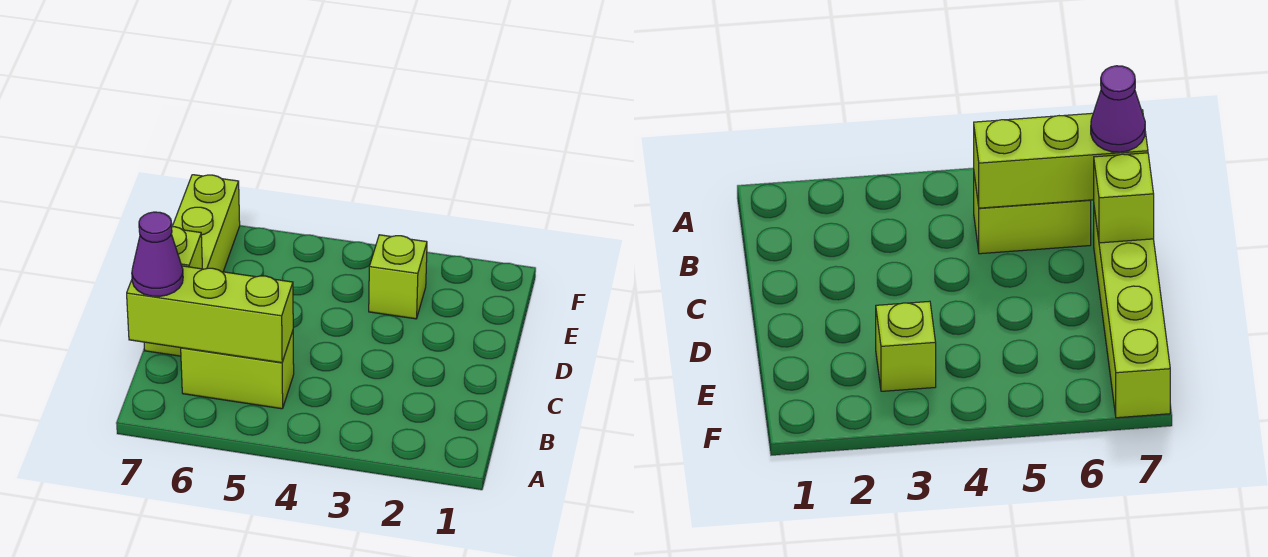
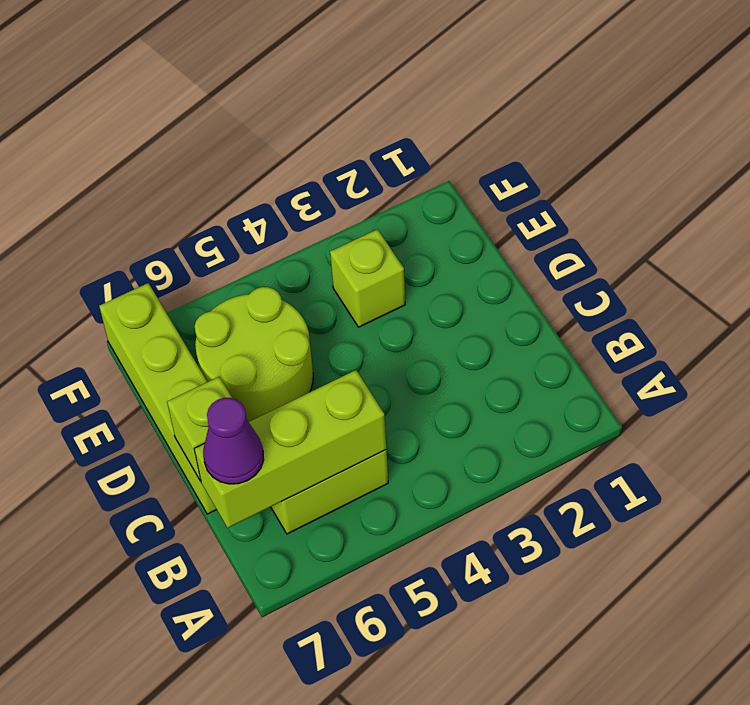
none -> lime round brick D5:E6 level 1

